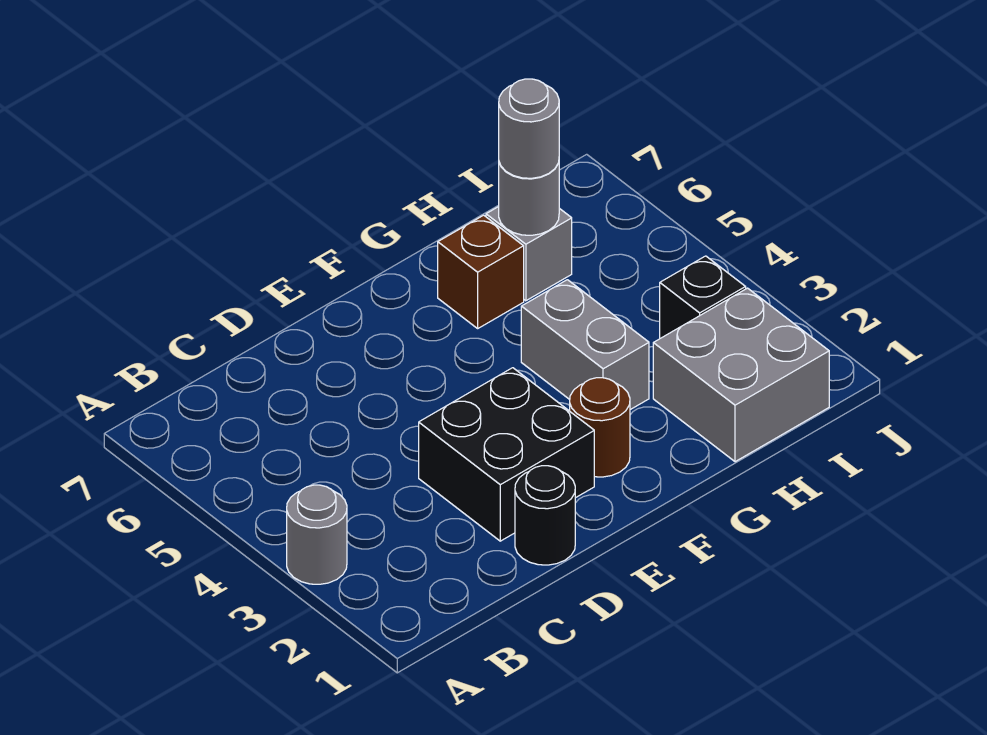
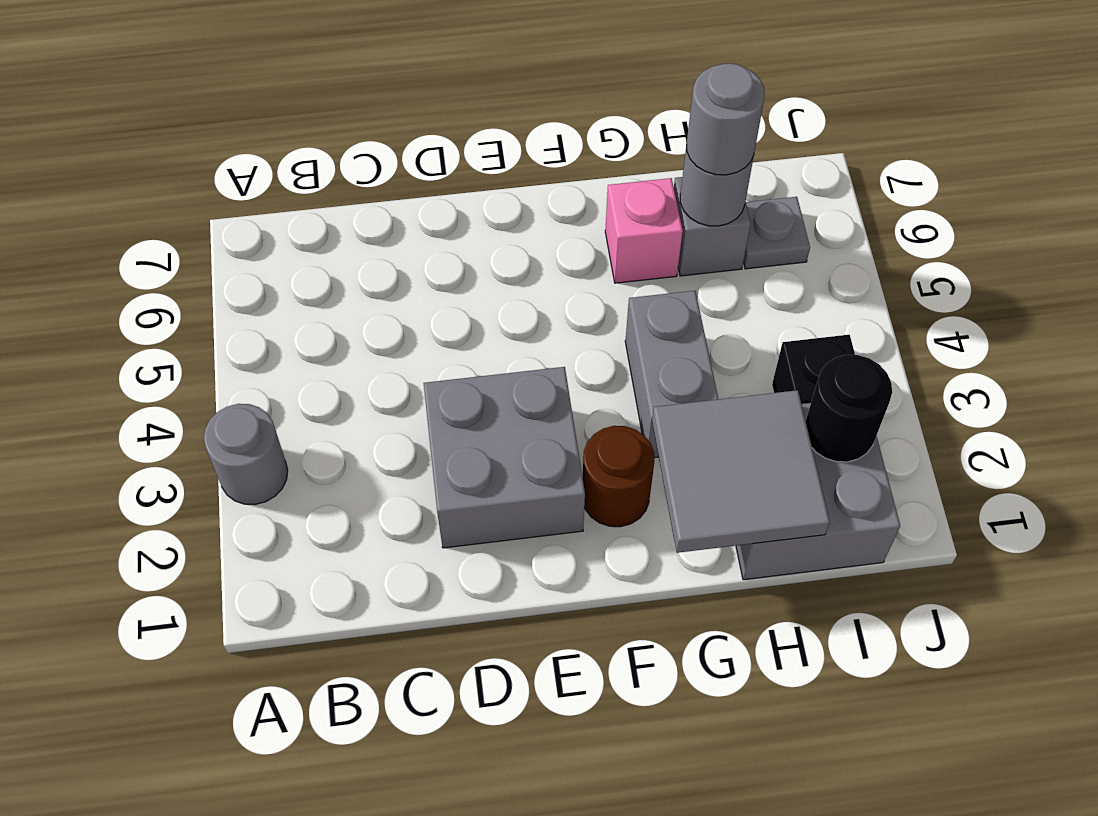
black round brick D1 level 1 -> black round brick I2 level 2
black brick D2:E3 level 1 -> grey brick D2:E3 level 1
none -> grey tile G1:H2 level 2
brown brick G6 level 1 -> pink brick G6 level 1
none -> grey plate I6 level 1

